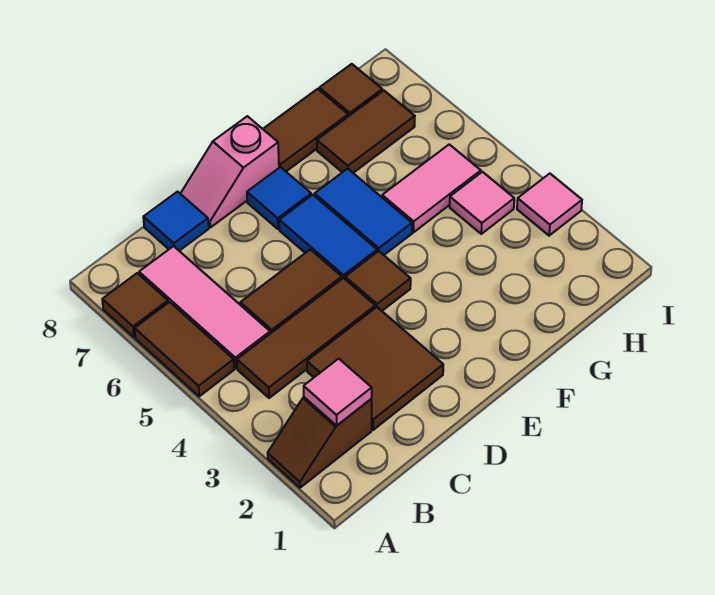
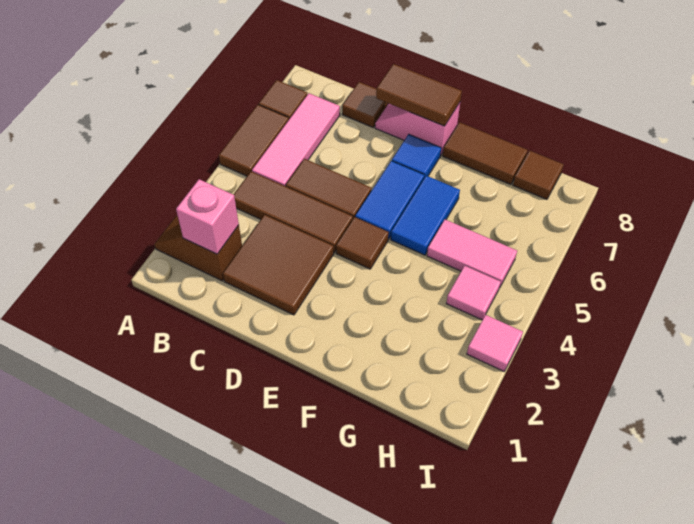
pink tile B2 level 2 -> pink brick B2 level 2
blue tile C8 level 1 -> brown tile C8 level 1
brown tile G7:H7 level 1 -> brown tile D8:E8 level 2

